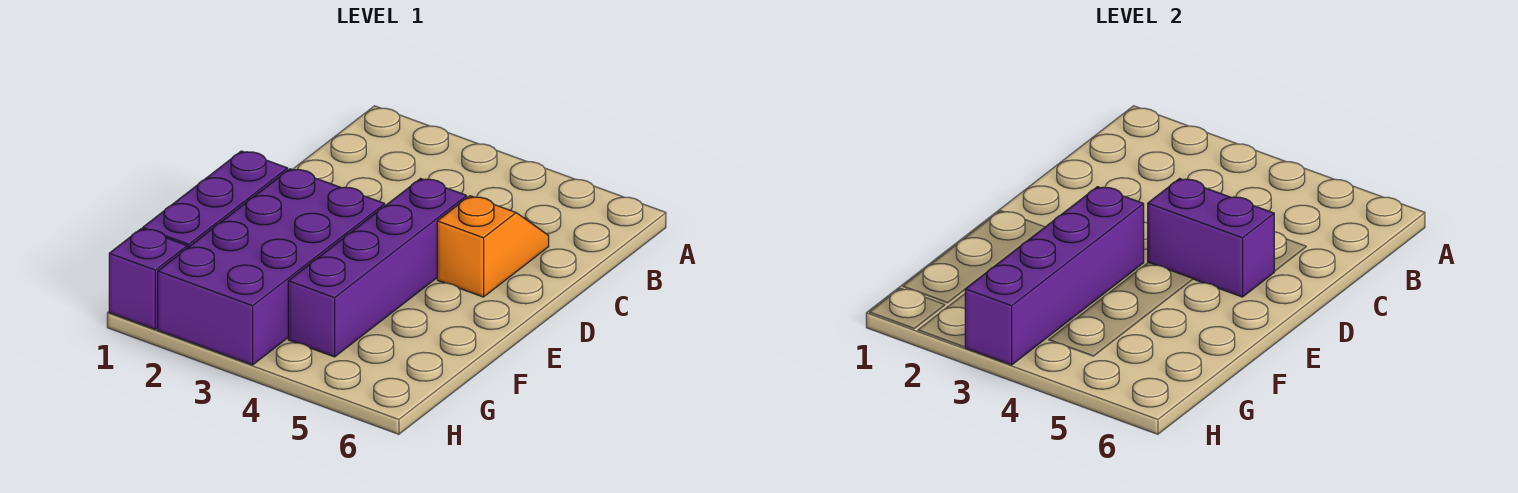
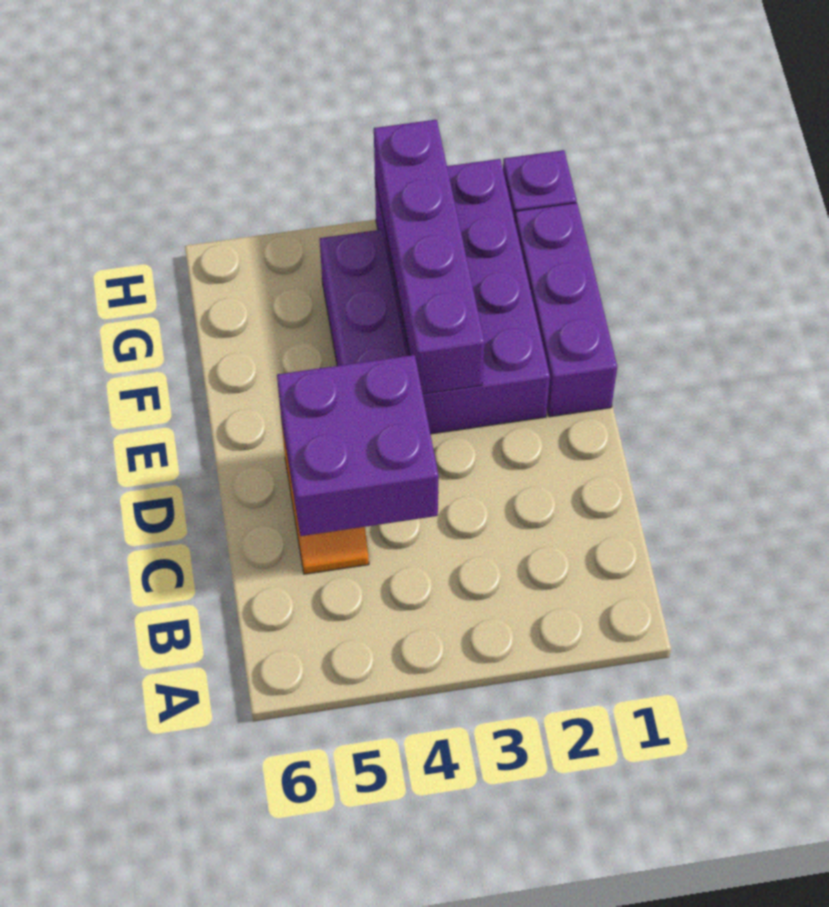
purple brick D4:D5 level 2 -> purple brick C4:D5 level 2

